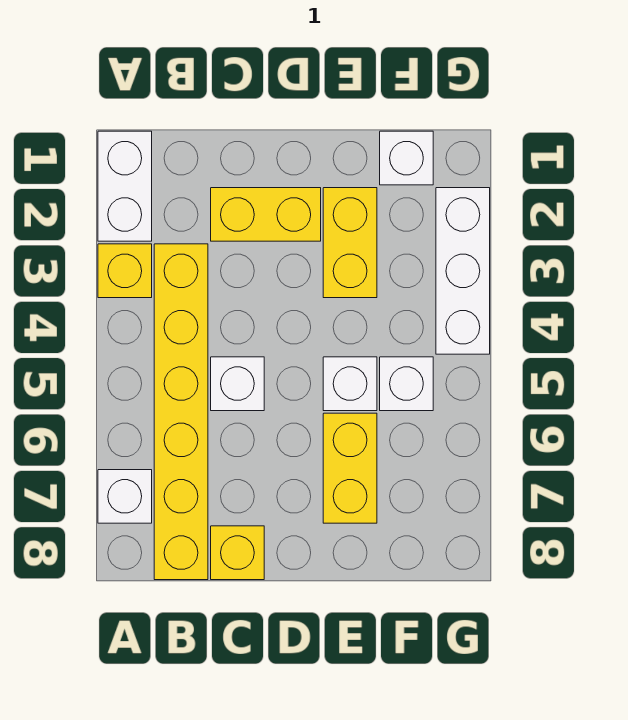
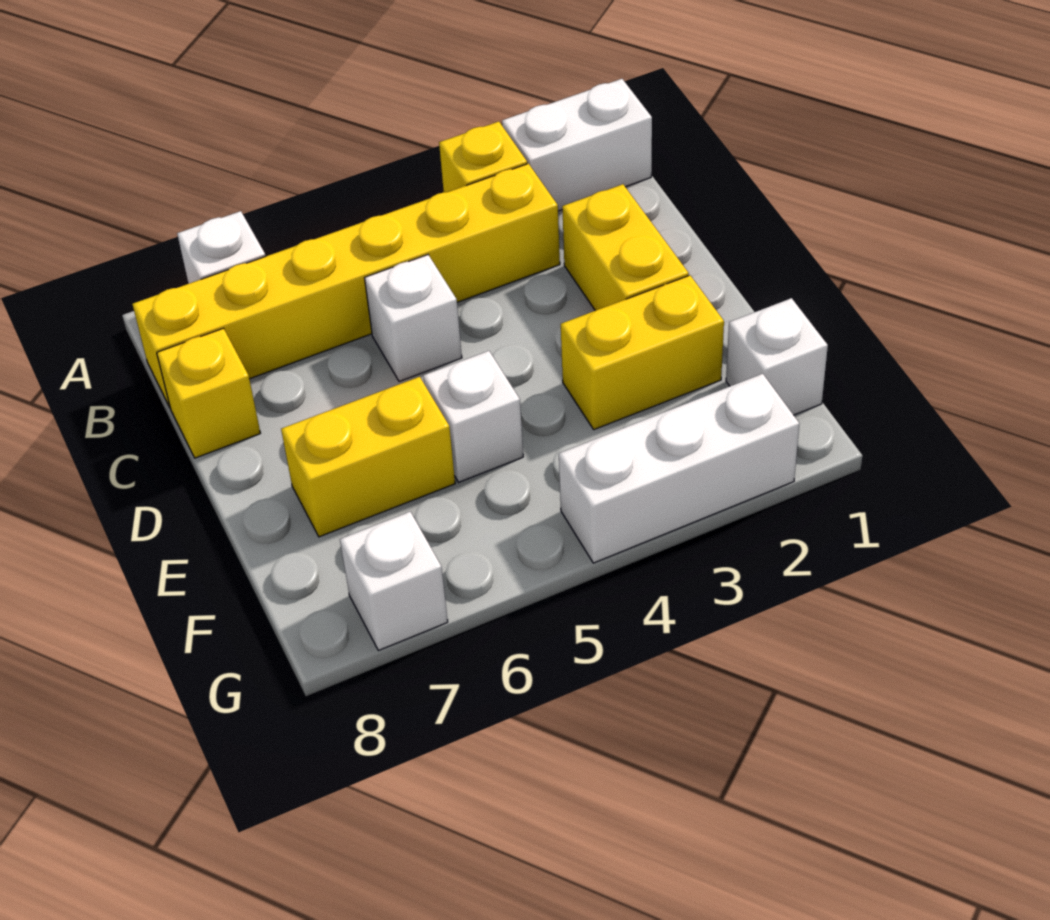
white brick F5 level 1 -> white brick G7 level 1

